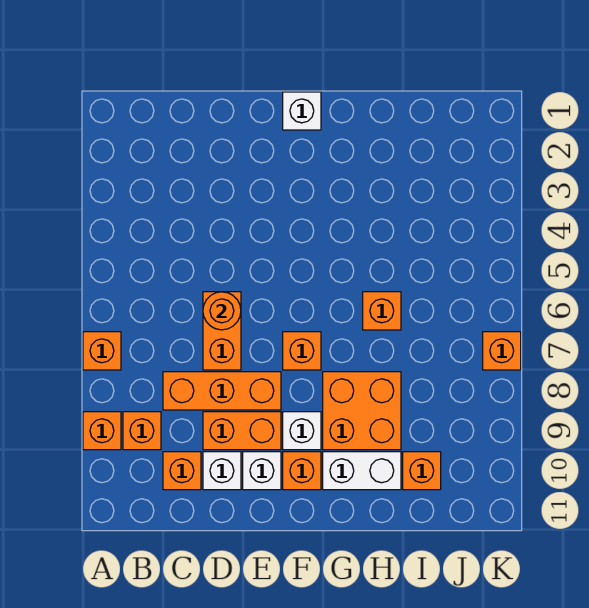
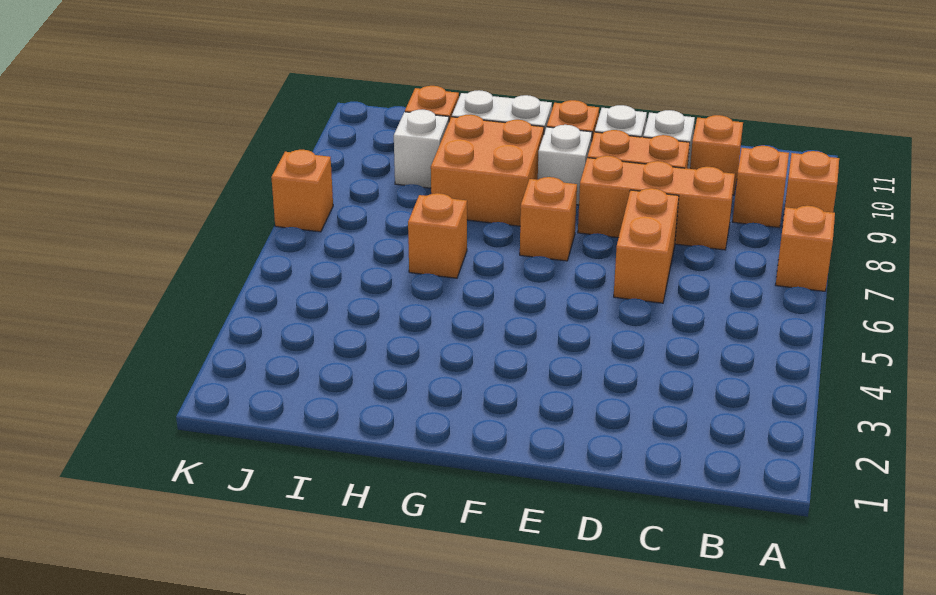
orange round brick D6 level 2 -> none
white brick F1 level 1 -> white brick I9 level 1

